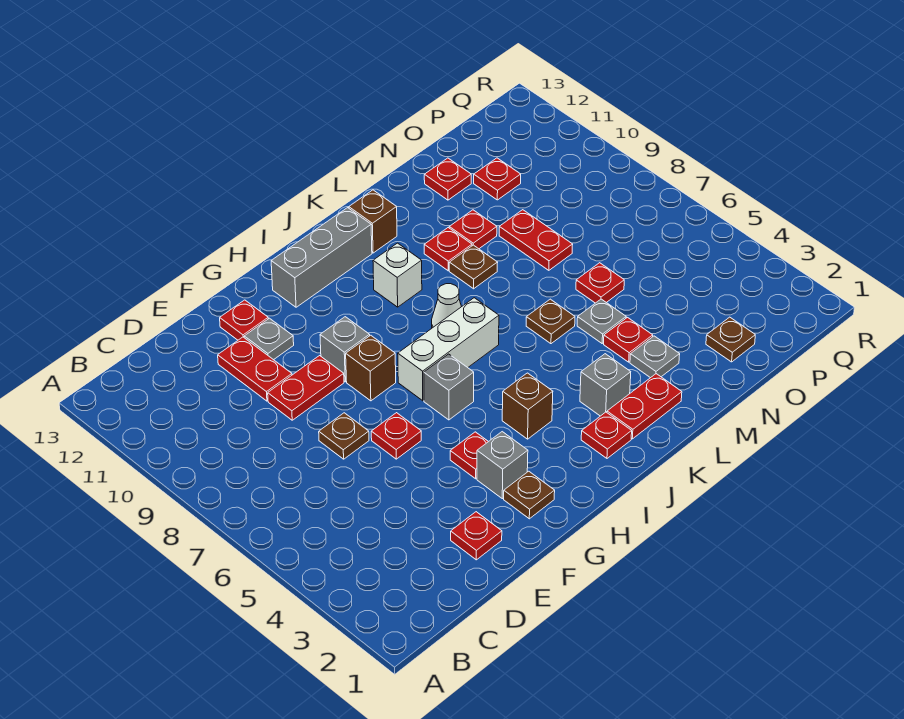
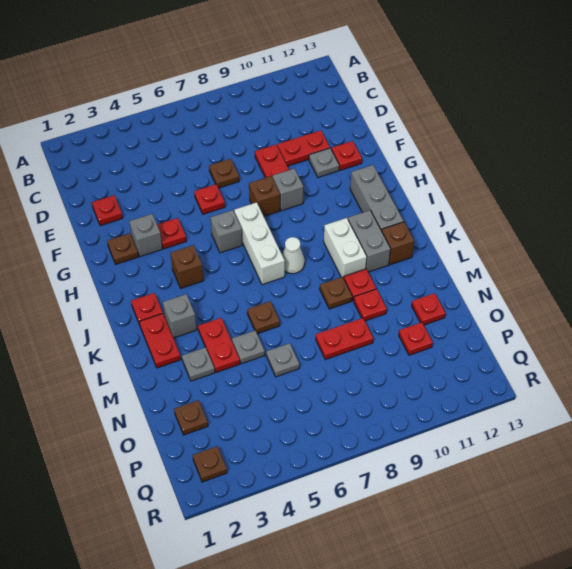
white brick J10 level 1 -> white brick J10:K10 level 1
none -> grey brick J11:K11 level 1
red plate M4 level 1 -> red plate L4:M4 level 1
red plate N6 level 1 -> grey plate N6 level 1
none -> brown plate Q2 level 1

